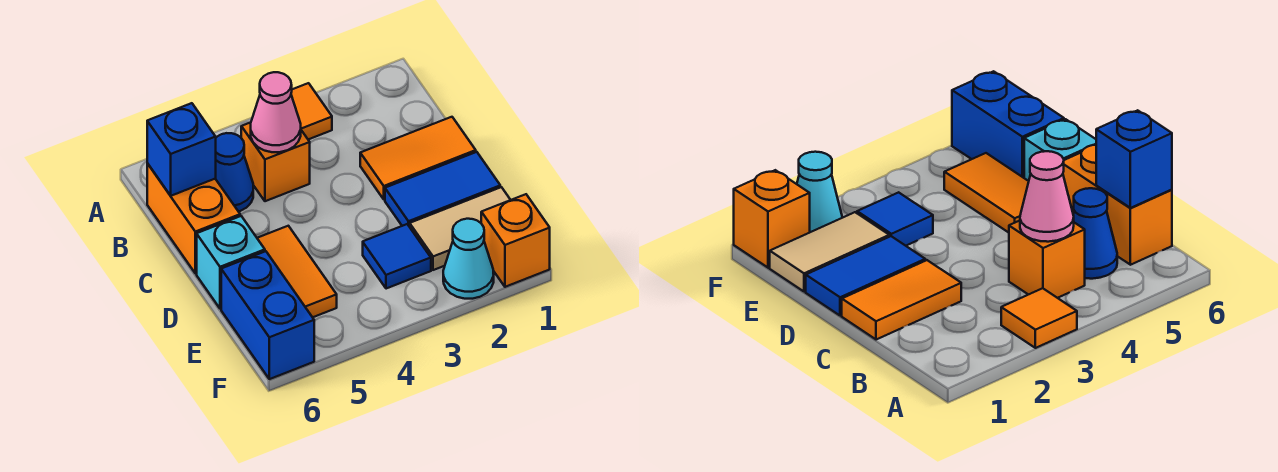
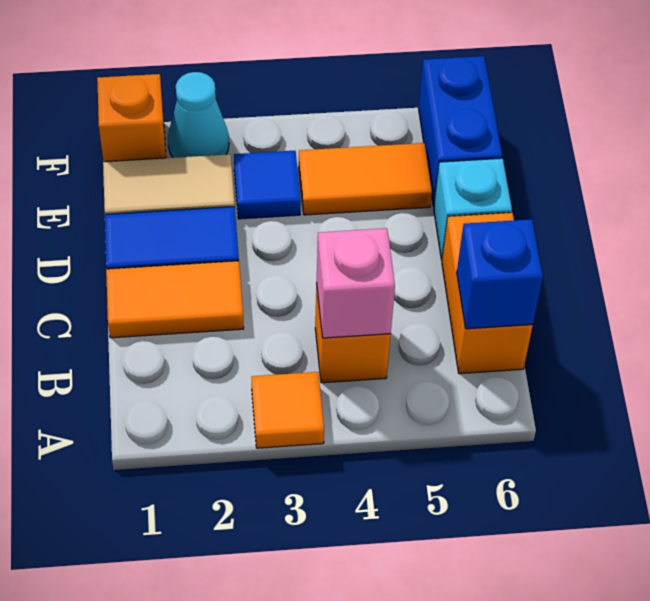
pink cone B4 level 2 -> pink brick B4 level 2
blue cone B5 level 1 -> none
orange tile D5:E5 level 1 -> orange tile E4:E5 level 1

